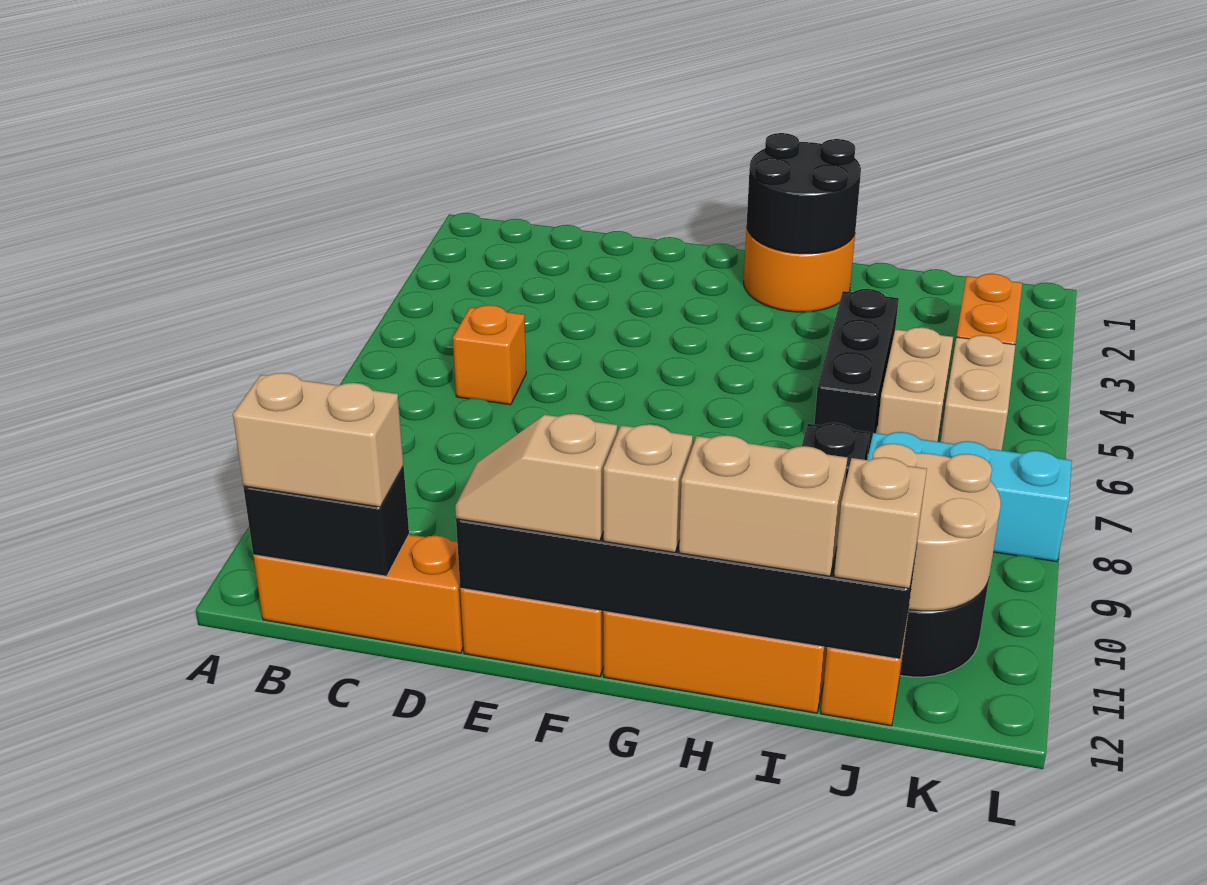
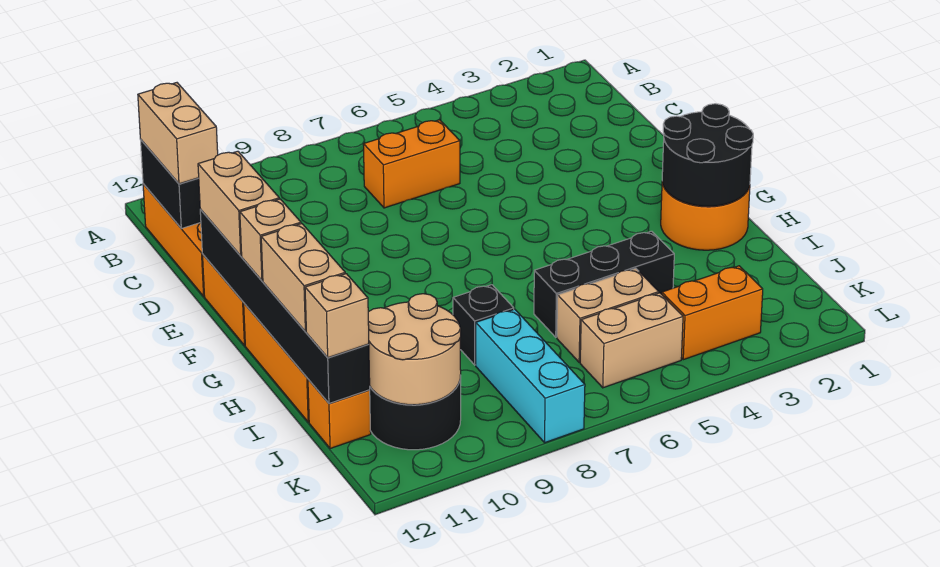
orange brick C6 level 1 -> orange brick C6:C7 level 1
tan slope E12:F12 level 3 top F -> tan brick E12:F12 level 3

